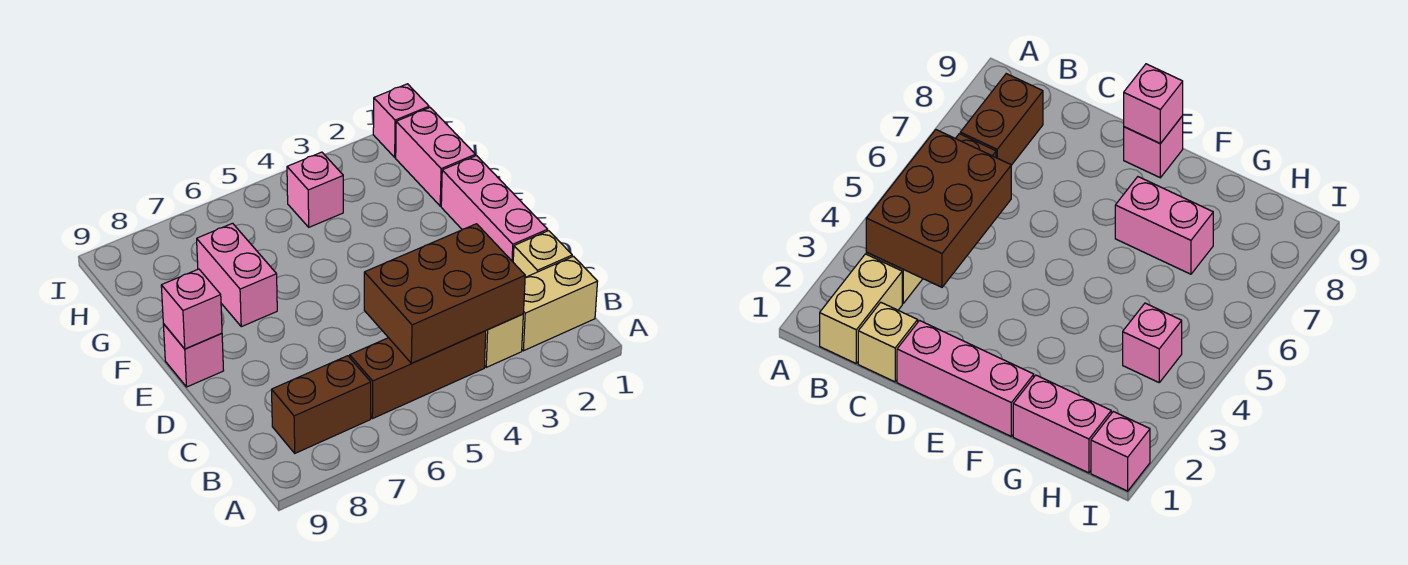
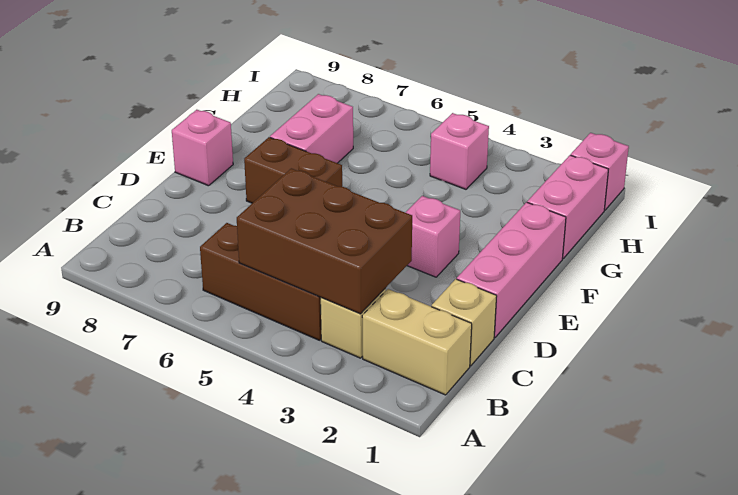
brown brick B7:B8 level 1 -> brown brick E6:E7 level 1
pink brick E9 level 2 -> pink brick E3 level 1

